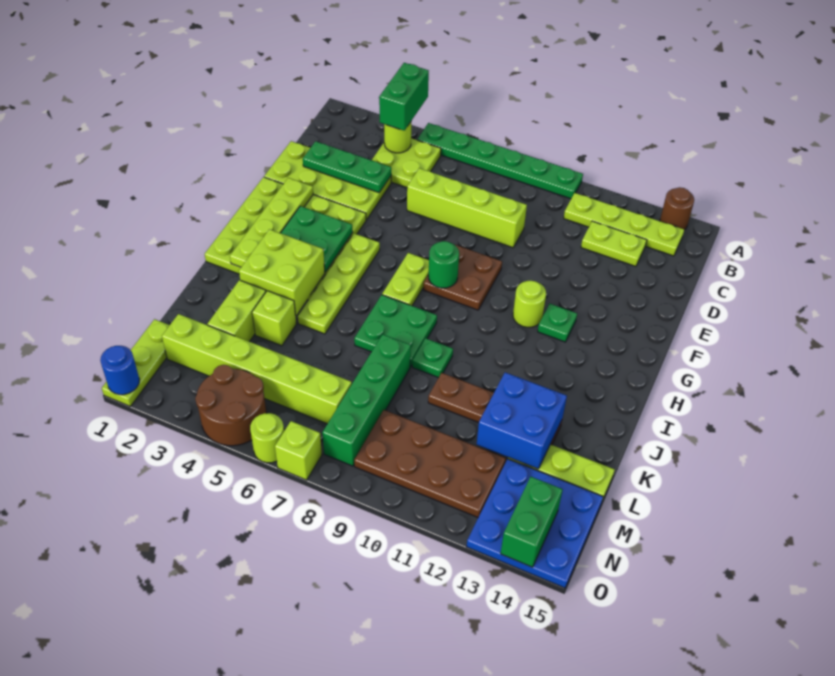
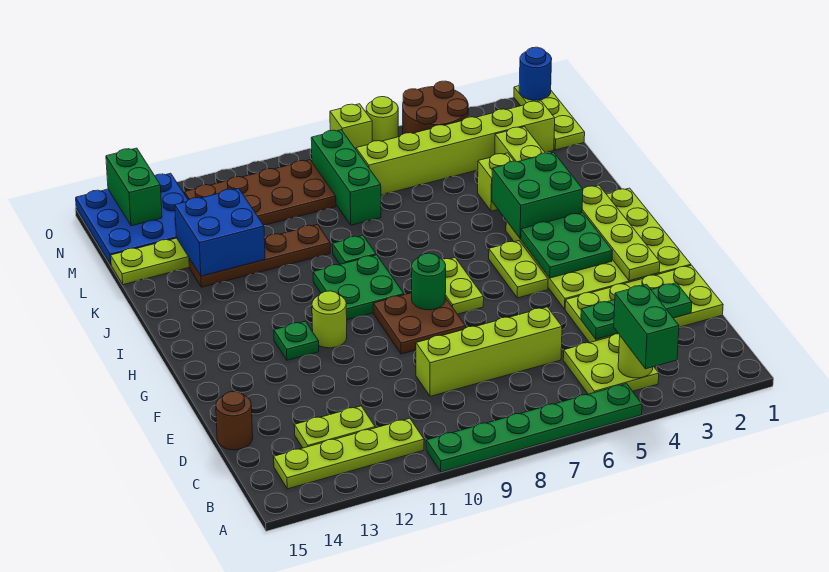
brown round brick A14 level 1 -> brown round brick D15 level 1
lime plate G5:J5 level 1 -> lime plate G5:H5 level 1
lime brick I3:J4 level 2 -> green brick I3:J4 level 2
green plate I7:J8 level 1 -> green plate H9:I10 level 1
green brick K8:N8 level 1 -> green brick L8:N8 level 1

